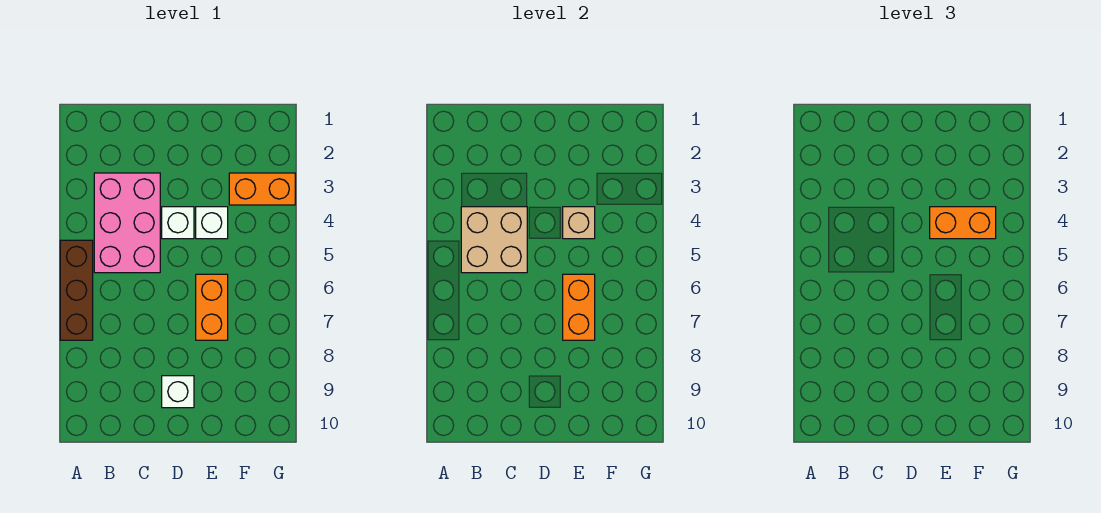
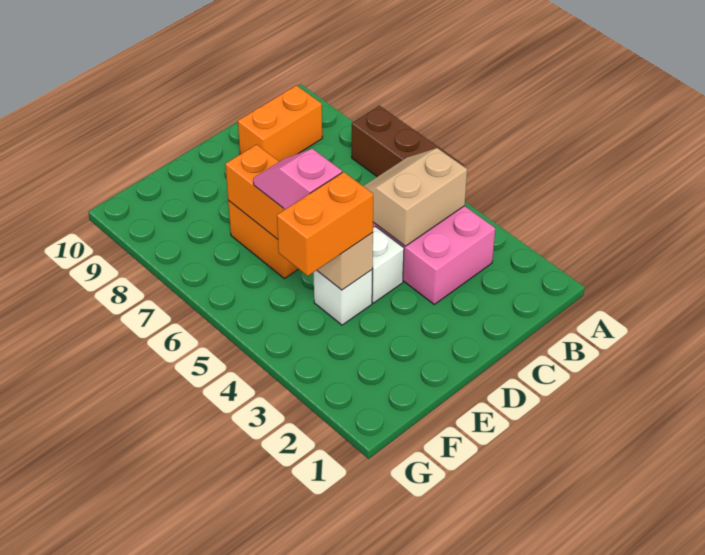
tan brick B4:C5 level 2 -> tan slope B4:C5 level 2 top 4
white brick D9 level 1 -> none
none -> pink slope E5:E6 level 3 top 5
orange brick F3:G3 level 1 -> orange brick B9:C9 level 1

